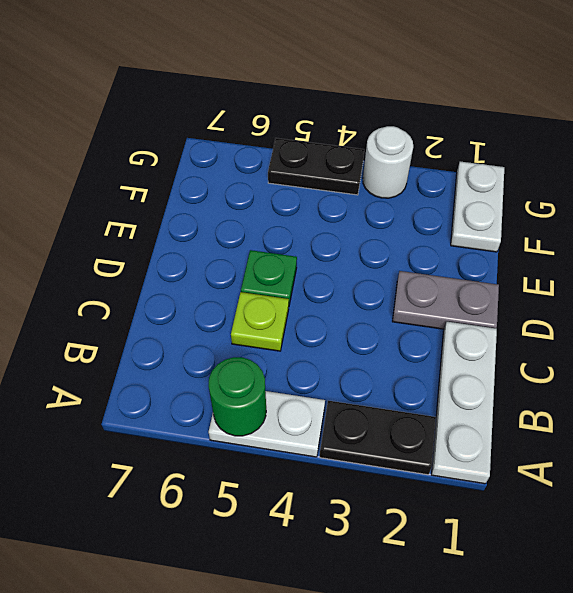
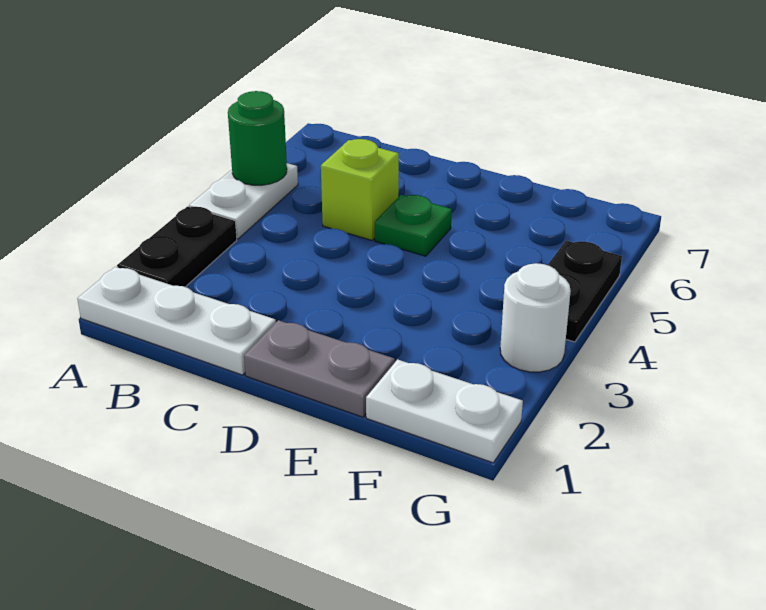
lime plate C5 level 1 -> lime brick C5 level 1
grey plate D1:D2 level 1 -> grey plate D1:E1 level 1

